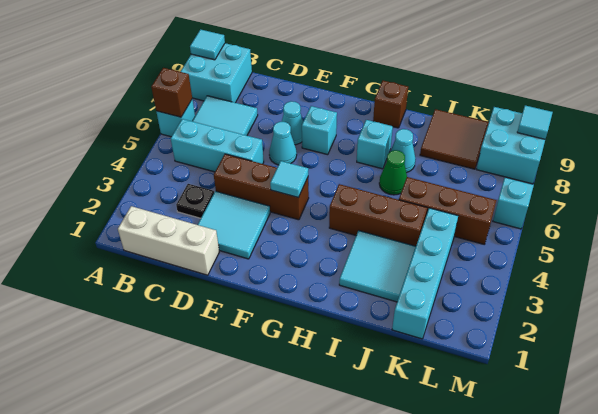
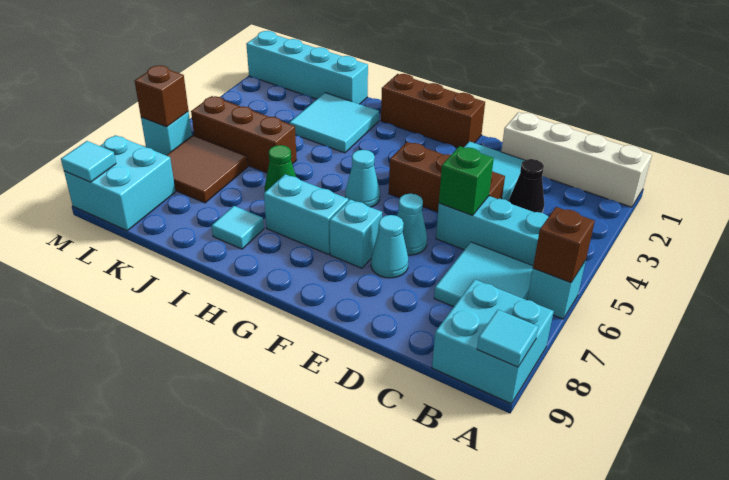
white brick B1:D1 level 1 -> white brick A1:D1 level 1
black plate C3 level 1 -> black cone C3 level 1
none -> green brick D5 level 2
cyan tile F4 level 2 -> cyan tile I8 level 1
brown brick H4:J4 level 1 -> brown brick F1:H1 level 1
cyan brick H7 level 1 -> cyan brick G7:H7 level 1
brown brick H9 level 1 -> brown brick M6 level 2
cyan cone I7 level 1 -> cyan cone G5 level 1
brown tile J8:K9 level 1 -> brown tile K6:L7 level 1
cyan brick K1:K4 level 1 -> cyan brick J1:M1 level 1

